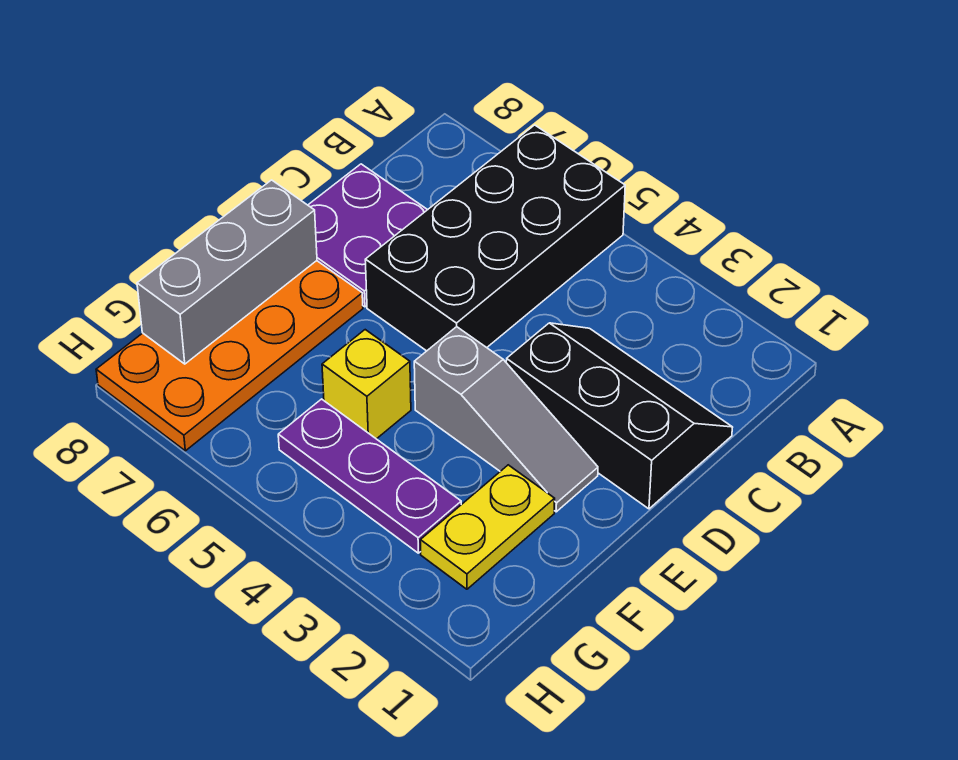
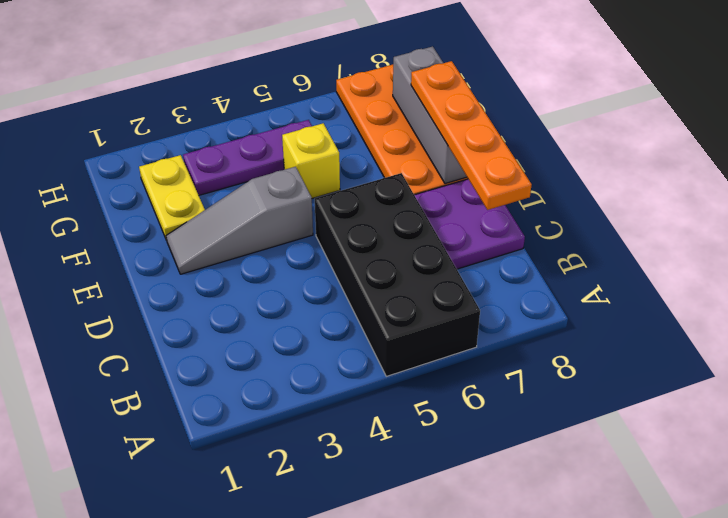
black slope C1:D3 level 1 top D -> none
none -> orange plate C8:F8 level 3

